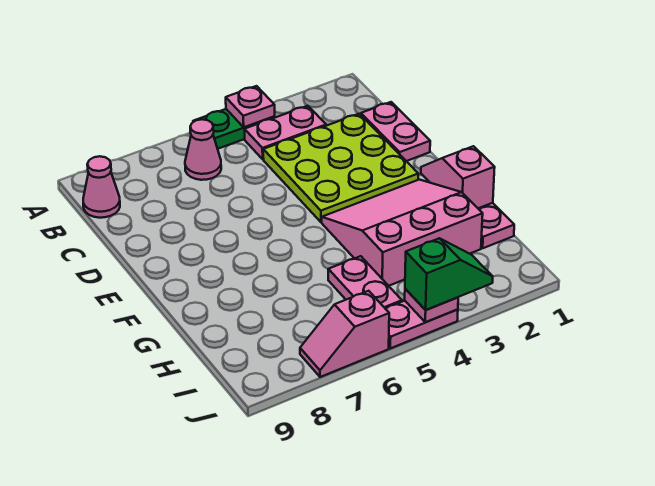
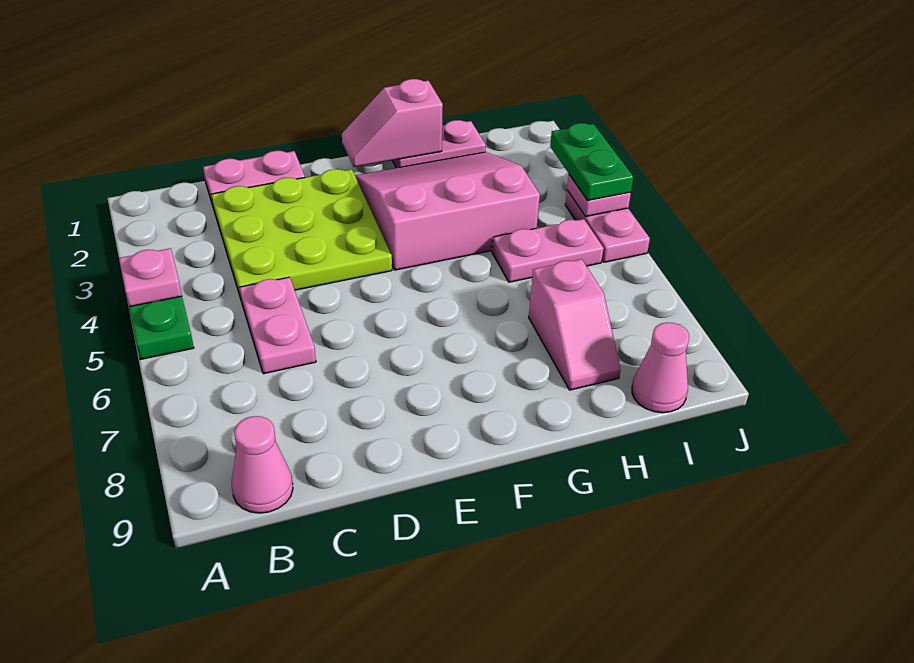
pink plate B3:B4 level 1 -> pink plate C5:C6 level 1
pink cone B6 level 1 -> pink cone I9 level 1
pink slope F2:H4 level 1 top H -> pink slope F2:H4 level 1 top 4
green slope J3:J4 level 3 top 4 -> green plate J3:J4 level 3
pink slope J6:J7 level 1 top 6 -> pink slope H7:H8 level 1 top 7

